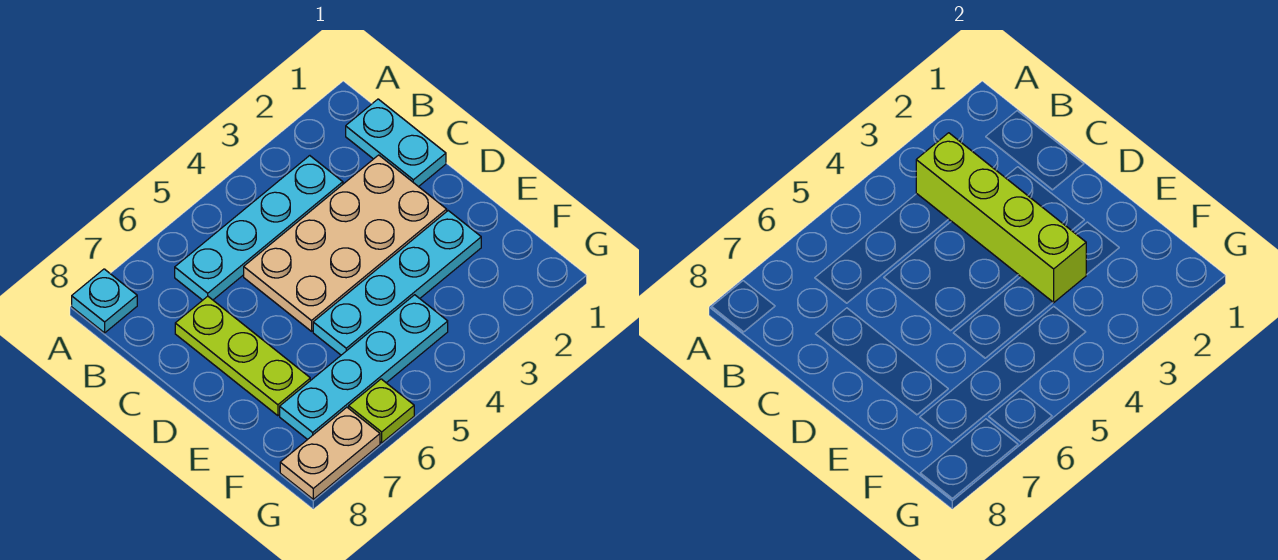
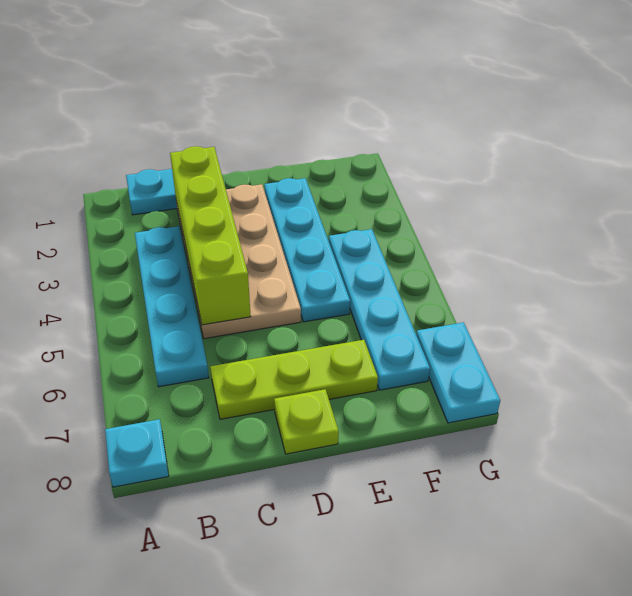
lime brick B3:E3 level 2 -> lime brick C2:C5 level 2
lime plate G6 level 1 -> lime plate D8 level 1
tan plate G7:G8 level 1 -> cyan plate G7:G8 level 1

